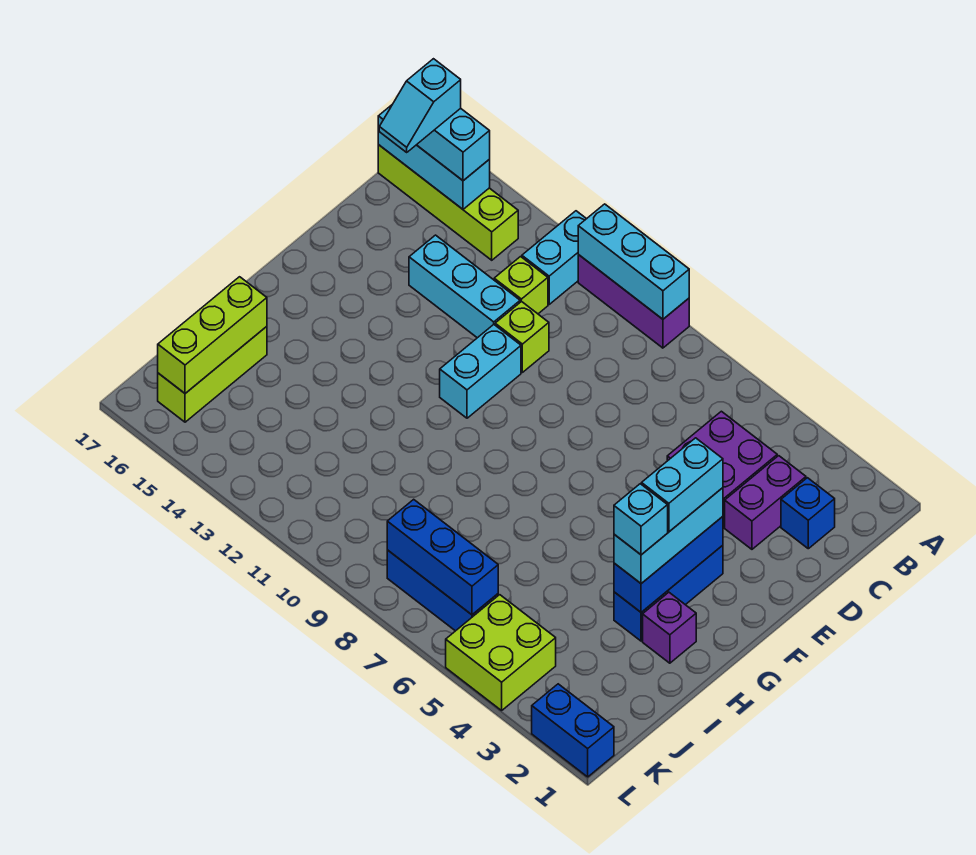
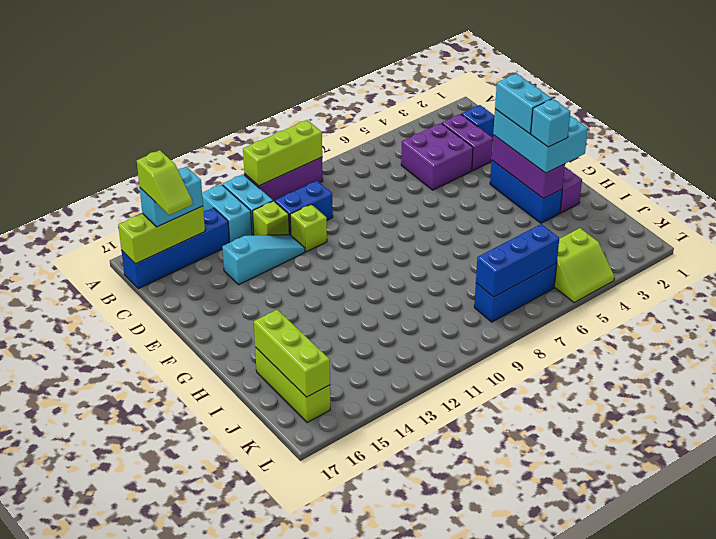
cyan brick A9:A11 level 2 -> lime brick A9:A11 level 2
lime brick B14:B17 level 1 -> blue brick B14:B17 level 1
cyan brick B15:B17 level 2 -> lime brick B15:B17 level 2
cyan slope B16:C16 level 4 top B -> lime slope B16:C16 level 4 top B
cyan brick D12:D14 level 1 -> cyan slope D12:D14 level 1 top 14
cyan brick E11:F11 level 1 -> cyan brick A13:B13 level 1
blue brick F3:H3 level 2 -> purple brick F3:H3 level 2
cyan brick F3:H3 level 3 -> cyan brick F2:H3 level 3
lime brick K4:L5 level 1 -> lime slope K4:L5 level 1 top K
blue brick L1:L2 level 1 -> blue brick C10:C11 level 1

